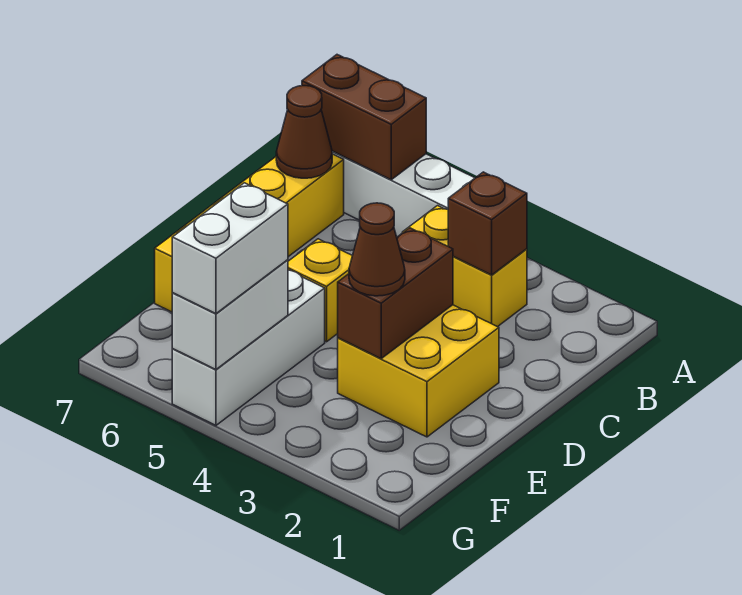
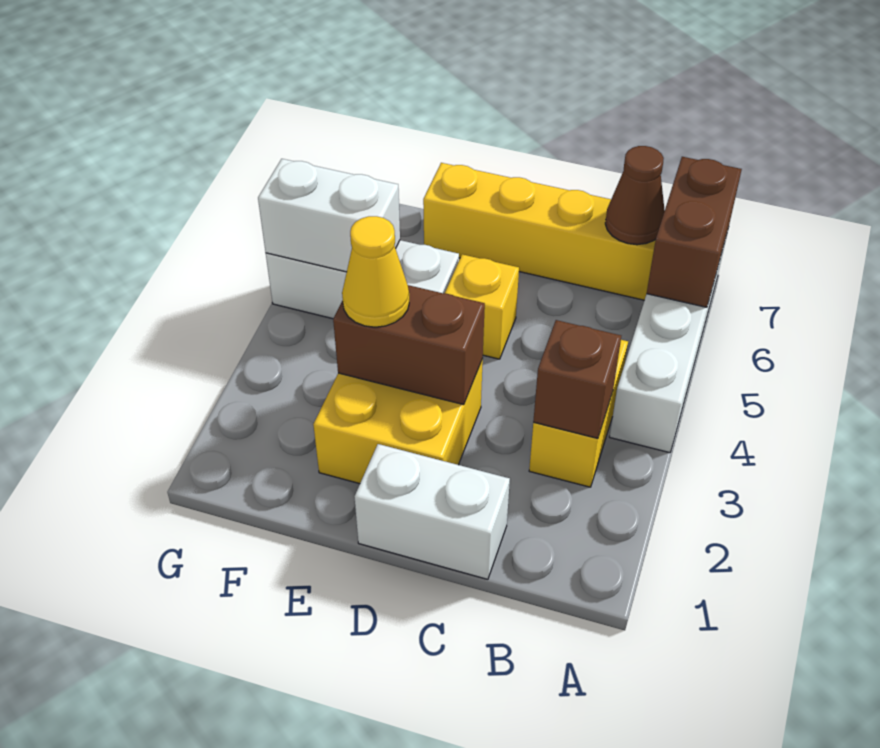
brown cone E3 level 3 -> yellow cone E3 level 3
white brick F5:G5 level 3 -> white brick C1:D1 level 1

